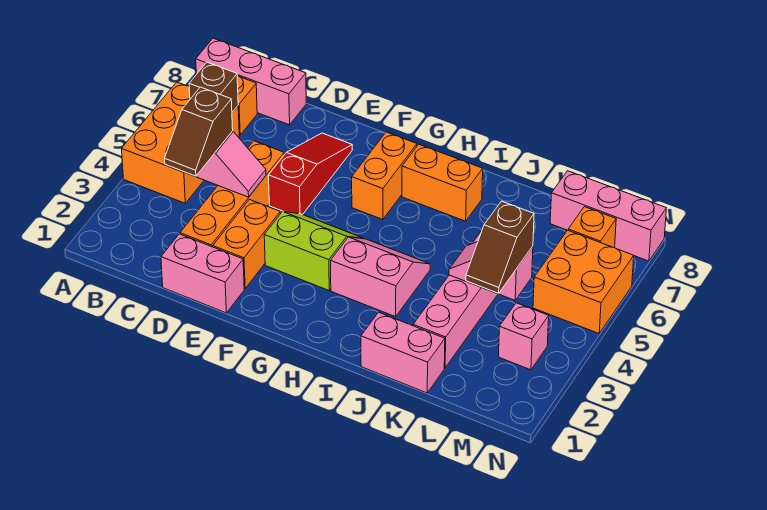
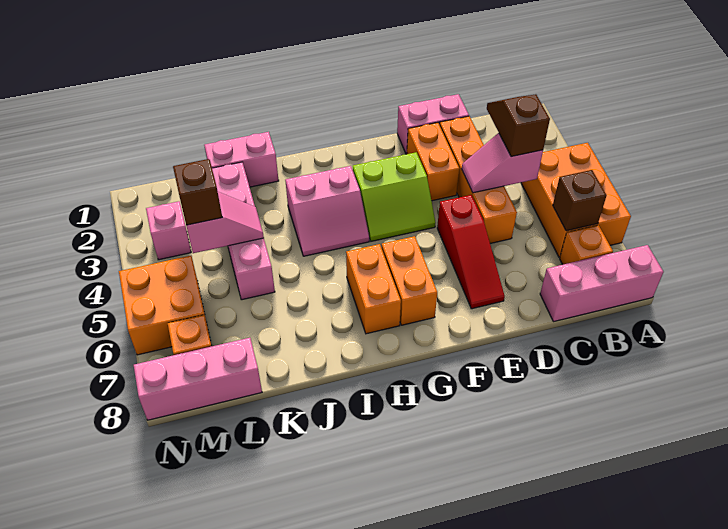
orange brick H7:I7 level 1 -> orange brick H6:H7 level 1

